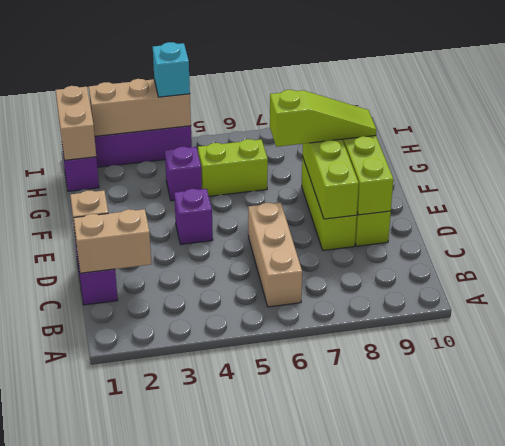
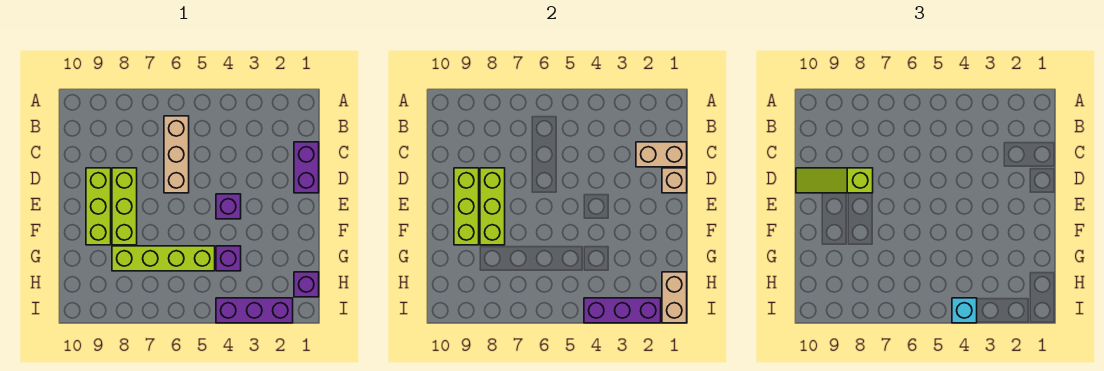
lime slope F7:F9 level 3 top 7 -> lime slope D8:D10 level 3 top 8
lime brick G5:G6 level 1 -> lime brick G5:G8 level 1
tan brick I2:I4 level 2 -> purple brick I2:I4 level 2

